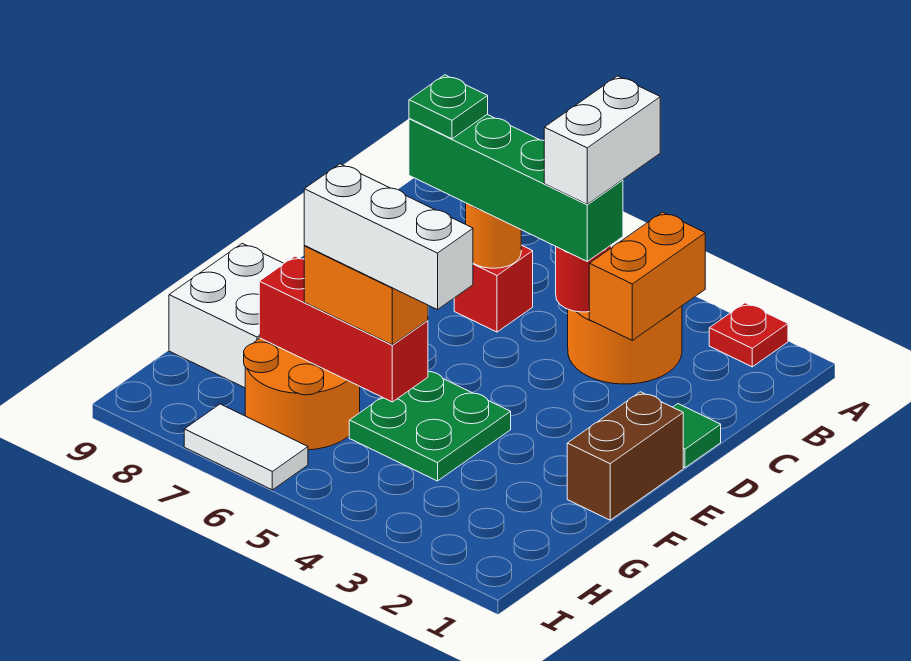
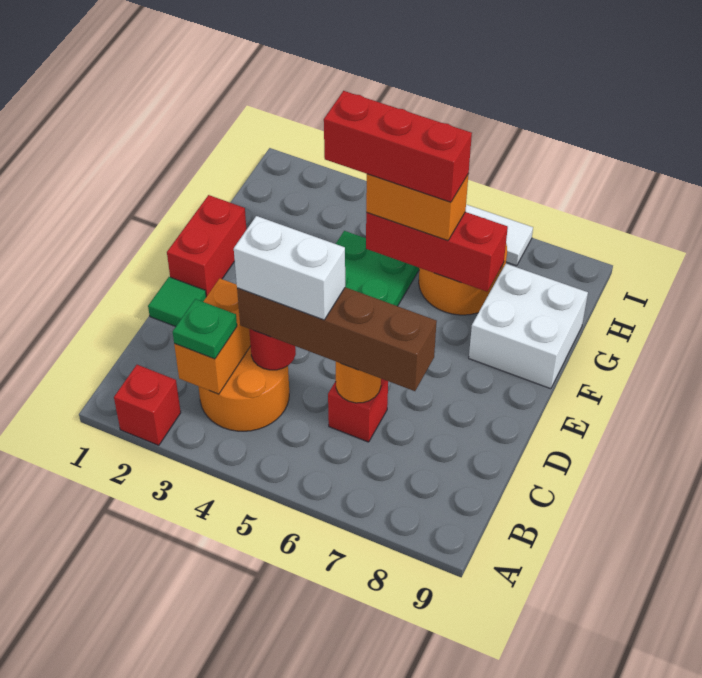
red plate A2 level 1 -> red brick A2 level 1
white brick B4:C4 level 4 -> white brick C4:C5 level 4
green brick C4:C7 level 3 -> brown brick C4:C7 level 3
green plate C7 level 4 -> green plate B3 level 3
brown brick E1:F1 level 1 -> red brick E1:F1 level 1
white brick G4:G6 level 4 -> red brick G4:G6 level 4

